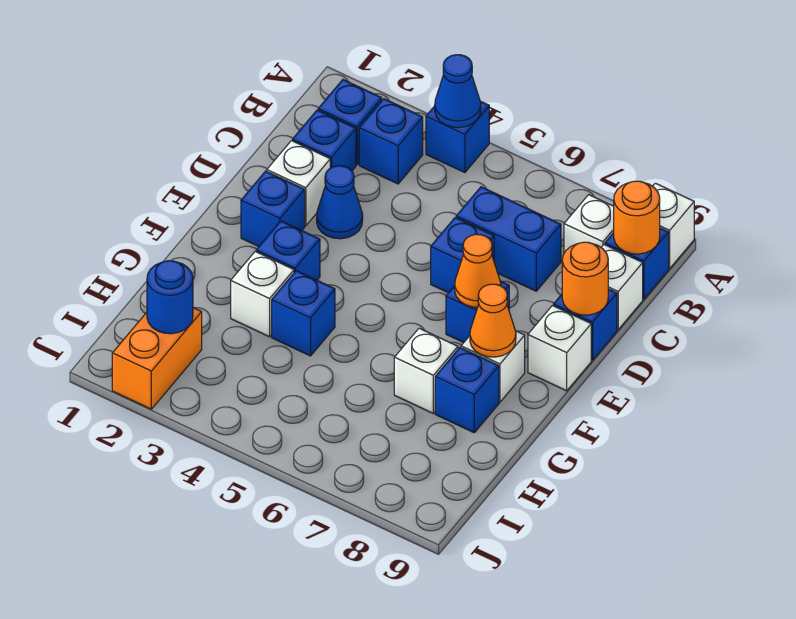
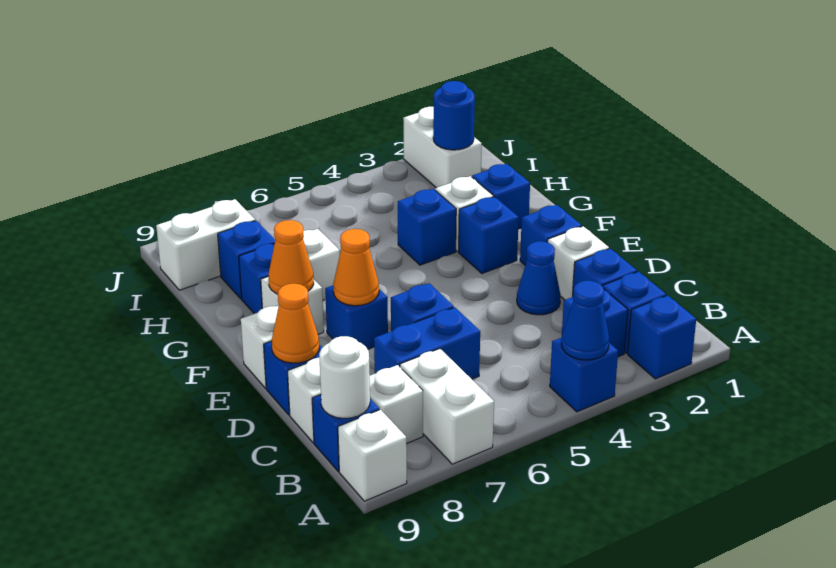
none -> blue brick A2 level 1
none -> white brick A7:B7 level 1
orange round brick B9 level 2 -> white round brick B9 level 2
orange round brick D9 level 2 -> orange cone D9 level 2
none -> blue brick G2 level 1
none -> blue brick H8 level 1
orange brick I2:J2 level 1 -> white brick I2:J2 level 1
none -> white brick I8:I9 level 1

